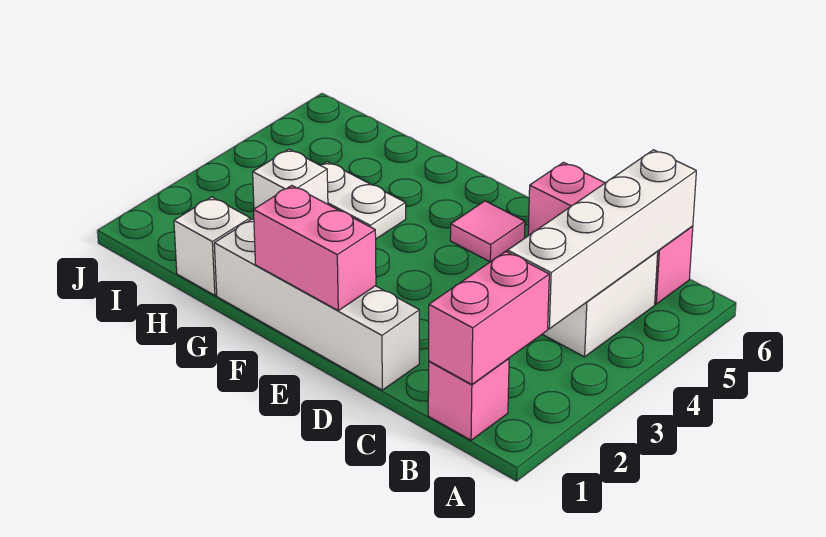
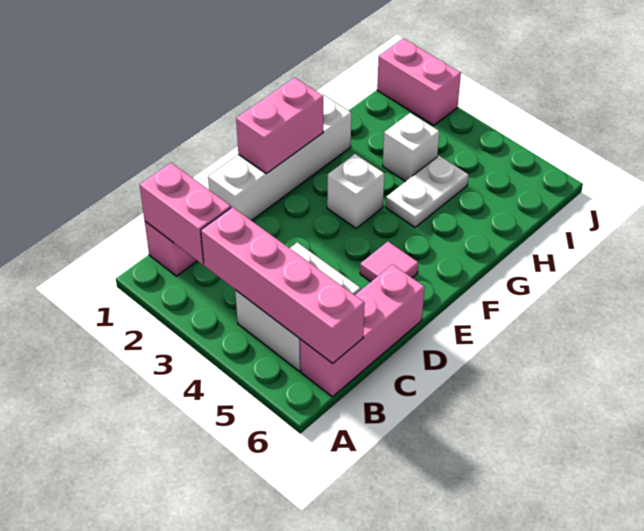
white brick B3:B6 level 2 -> pink brick B3:B6 level 2
white brick H1 level 1 -> white brick F3 level 1
none -> pink brick J1:J2 level 1

